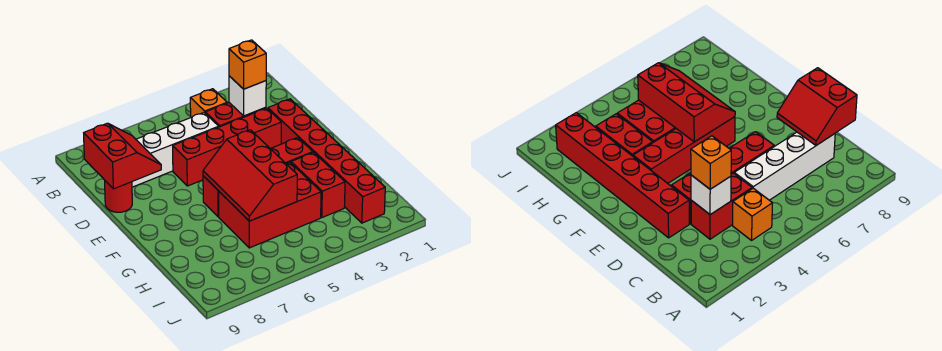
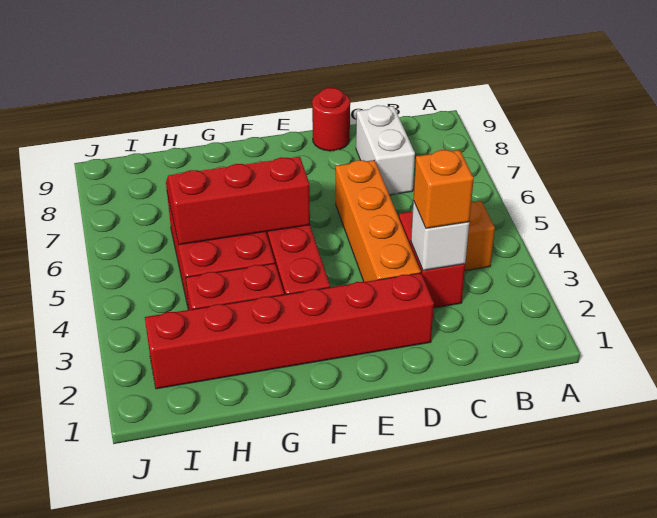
white brick C5:C8 level 1 -> white brick C7:C8 level 1
red slope C8:D9 level 2 top 9 -> none
red brick D3:D6 level 1 -> orange brick D3:D6 level 1

